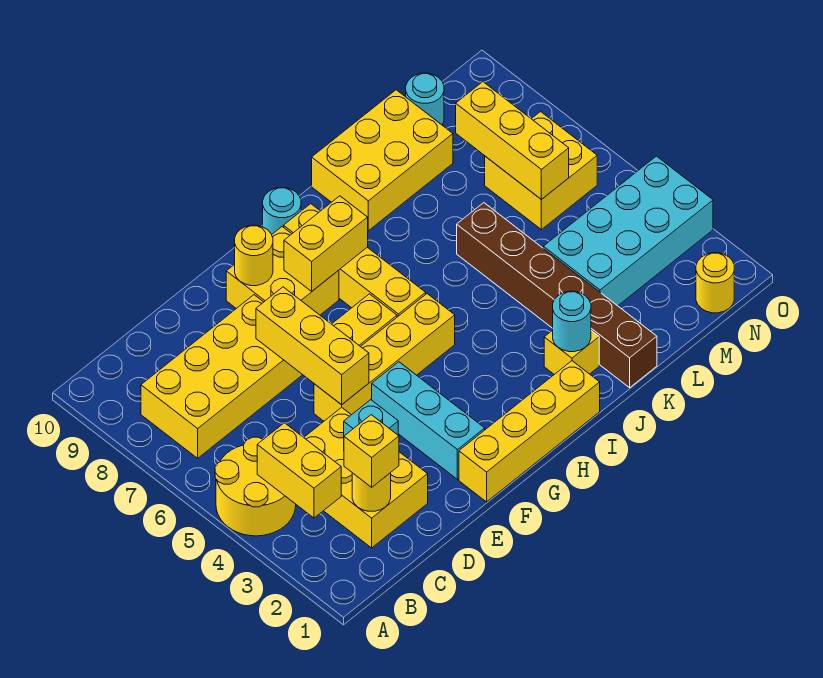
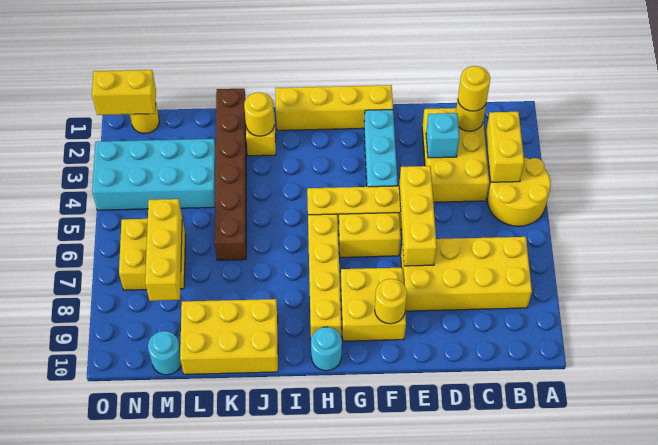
yellow brick C2 level 3 -> yellow round brick C2 level 3
yellow brick G8:H8 level 2 -> yellow brick N1:O1 level 2
cyan round brick J2 level 2 -> yellow round brick J2 level 2

